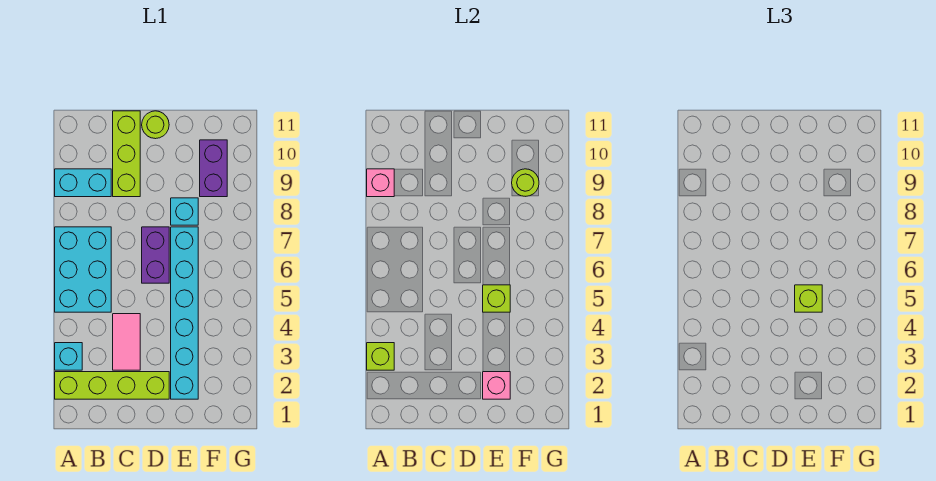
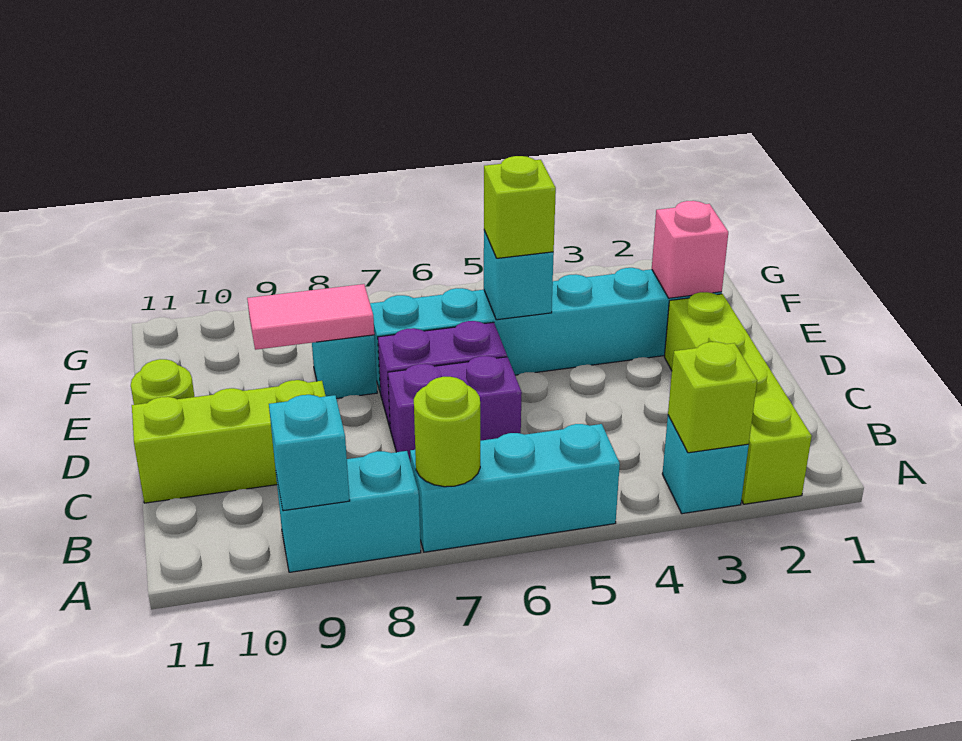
cyan brick A5:B7 level 1 -> cyan brick A5:A7 level 1
cyan brick A9:B9 level 1 -> cyan brick A8:A9 level 1
pink brick A9 level 2 -> cyan brick A9 level 2
pink tile C3:C4 level 1 -> pink tile E8:E9 level 2
lime brick E5 level 2 -> cyan brick E5 level 2
purple brick F9:F10 level 1 -> purple brick C6:C7 level 1
lime round brick F9 level 2 -> lime round brick A7 level 2

